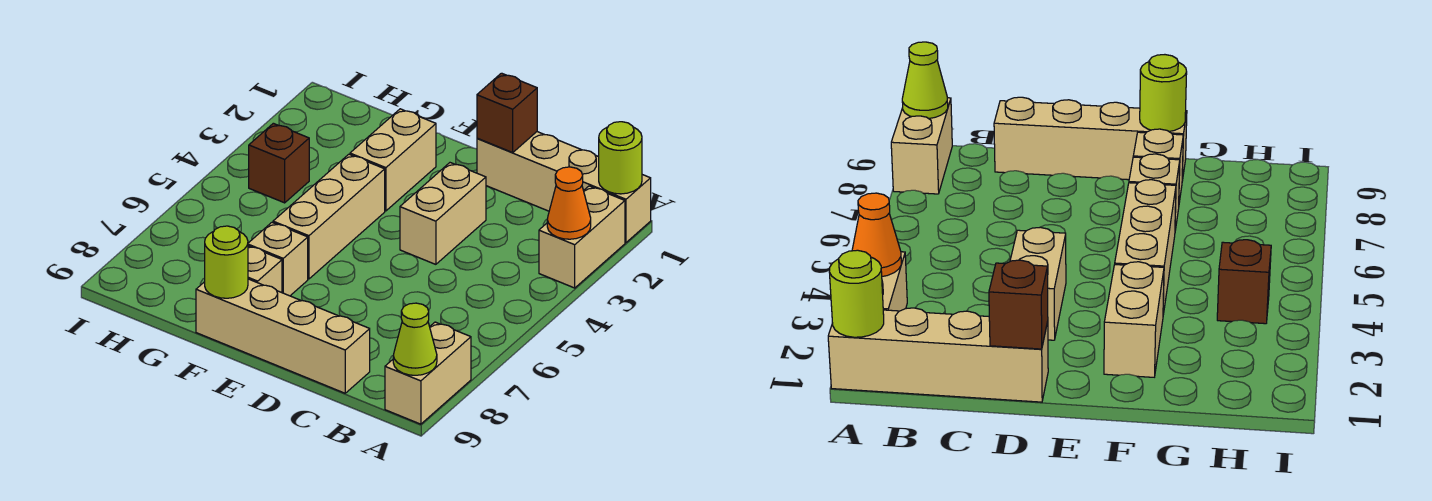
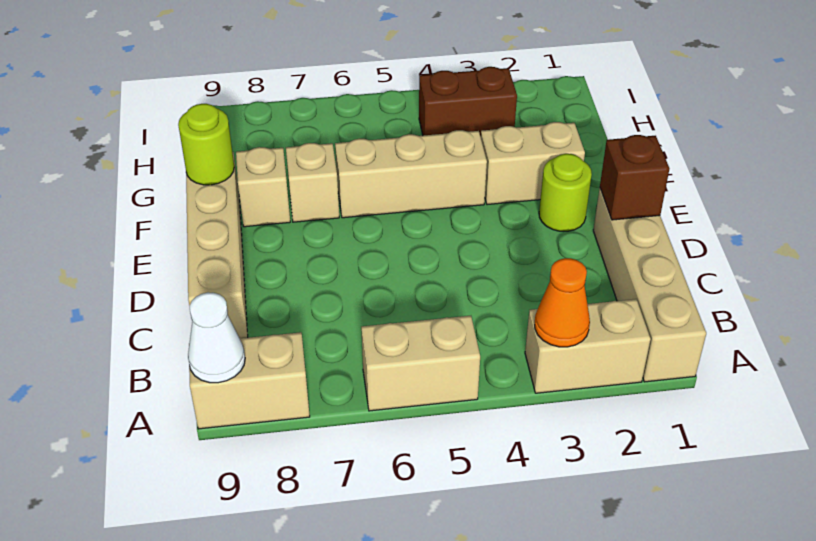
lime round brick A1 level 2 -> lime round brick E2 level 1
lime cone A9 level 2 -> white cone A9 level 2
tan brick D3:D4 level 1 -> tan brick A5:A6 level 1
brown brick H4 level 1 -> brown brick H3:H4 level 1

